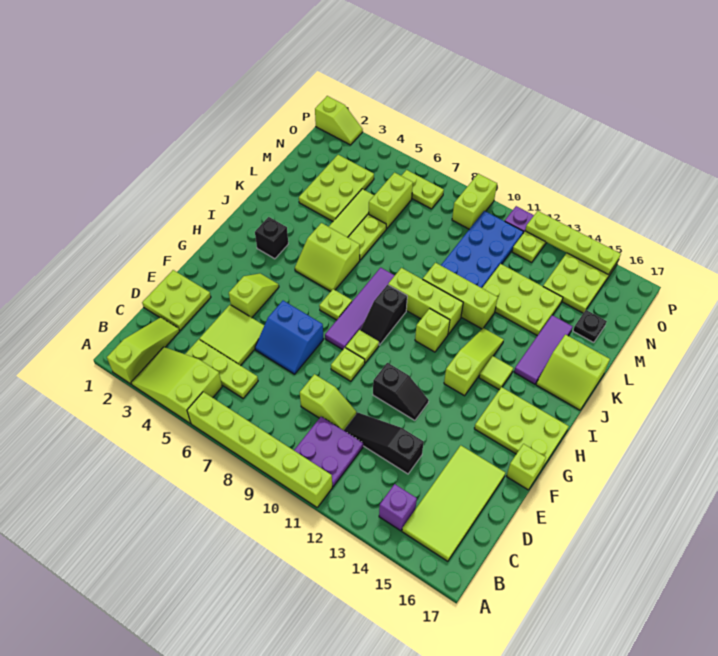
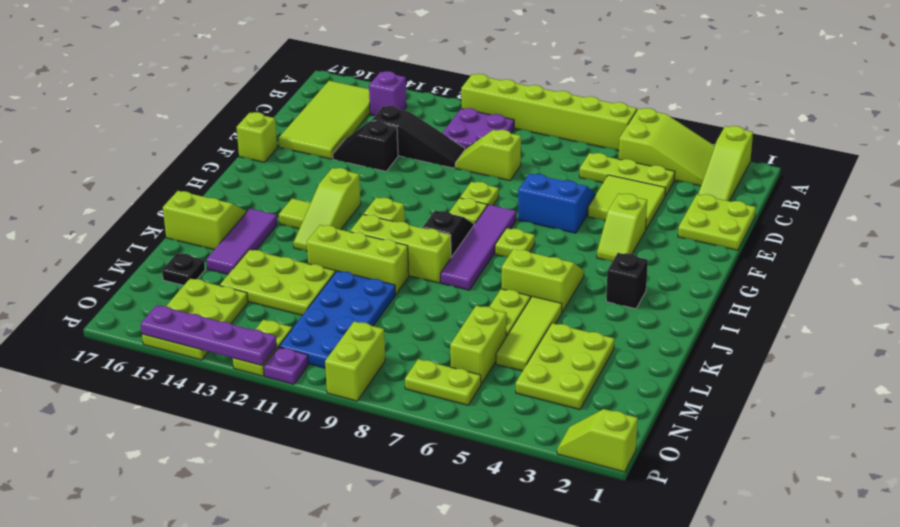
black slope F11:F12 level 1 top 11 -> black slope E13:E14 level 1 top 13
lime plate G15:H17 level 1 -> none
lime plate P12:P15 level 2 -> purple plate P12:P15 level 2

